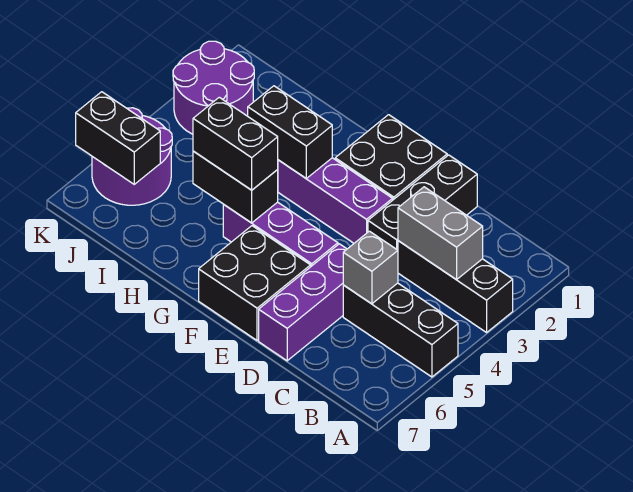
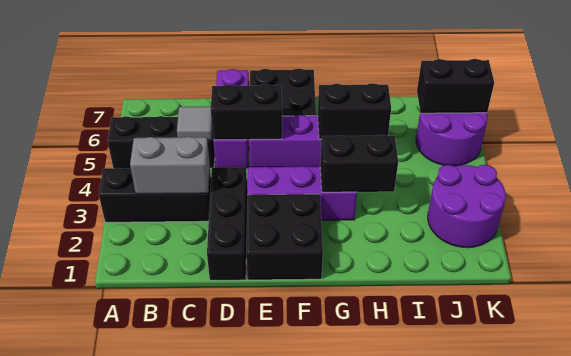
grey brick C5 level 2 -> grey tile C5 level 2
black brick G5:H5 level 3 -> black brick D5:E5 level 2

